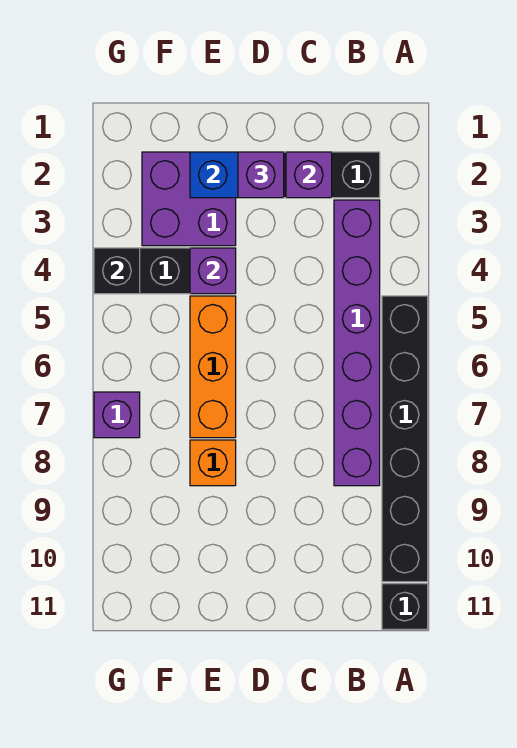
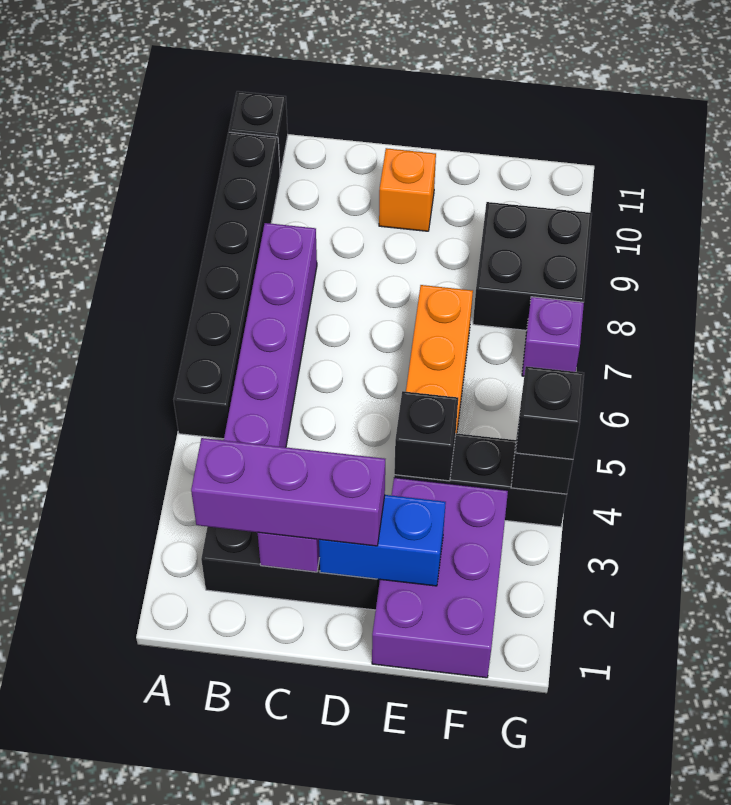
purple brick D2 level 3 -> purple brick B2:D2 level 3
purple brick E2:F3 level 1 -> purple brick E1:F3 level 1
purple brick E4 level 2 -> black brick E4 level 2
orange brick E8 level 1 -> orange brick D10 level 1
none -> black brick F8:G9 level 1
none -> black brick G4 level 3

